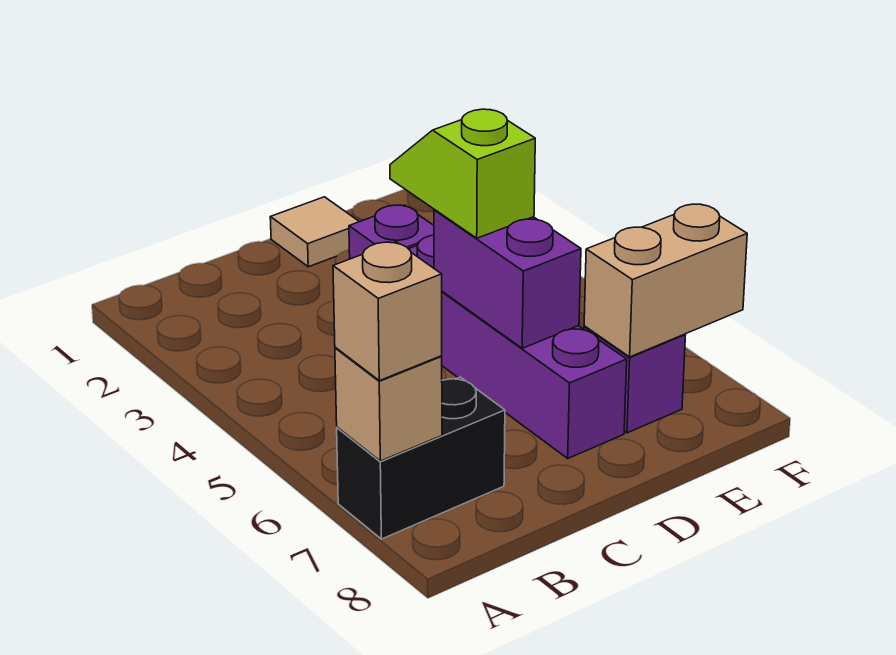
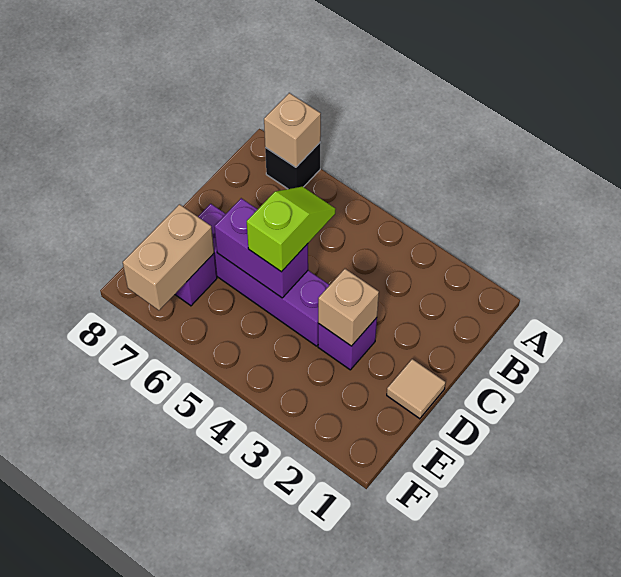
black brick A7:B7 level 1 -> black brick A7 level 1
tan brick A7 level 3 -> tan brick D3 level 2
lime slope D4:D5 level 3 top 5 -> lime slope C5:D5 level 3 top D

